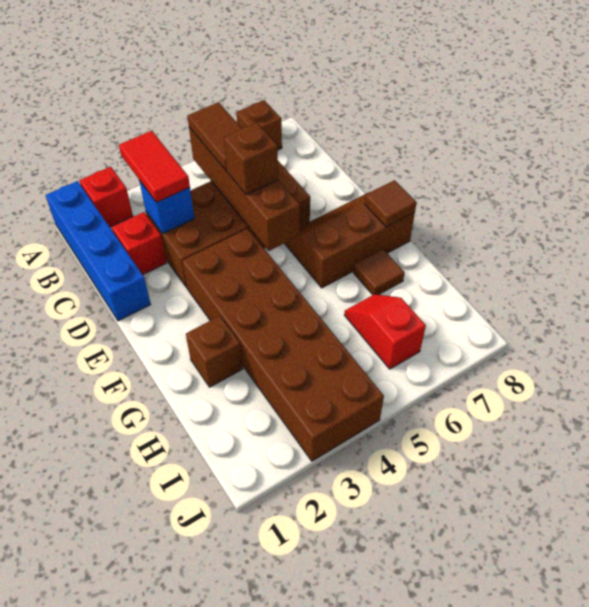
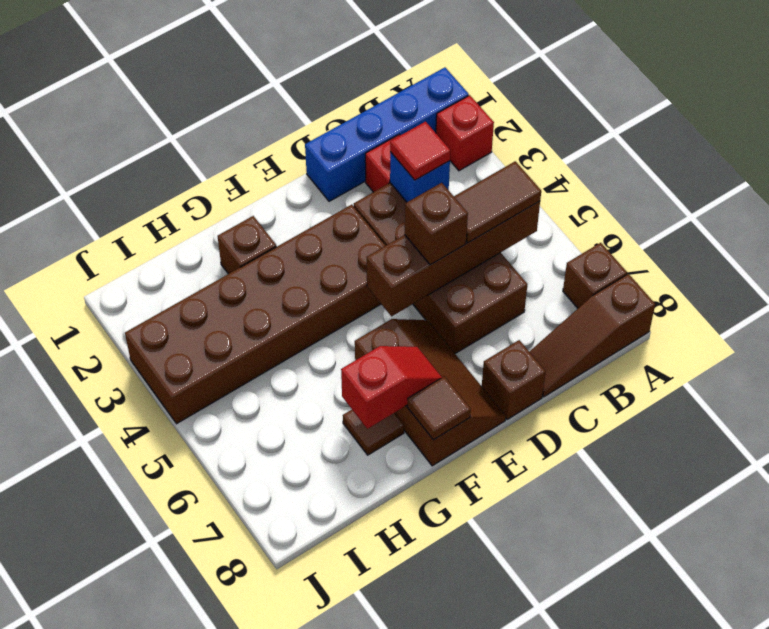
none -> brown slope A8:C8 level 1 top A
red tile B3:C3 level 3 -> red tile C3 level 3
none -> brown brick D8 level 1
red slope H6:I6 level 1 top I -> red slope F7:G7 level 2 top G

